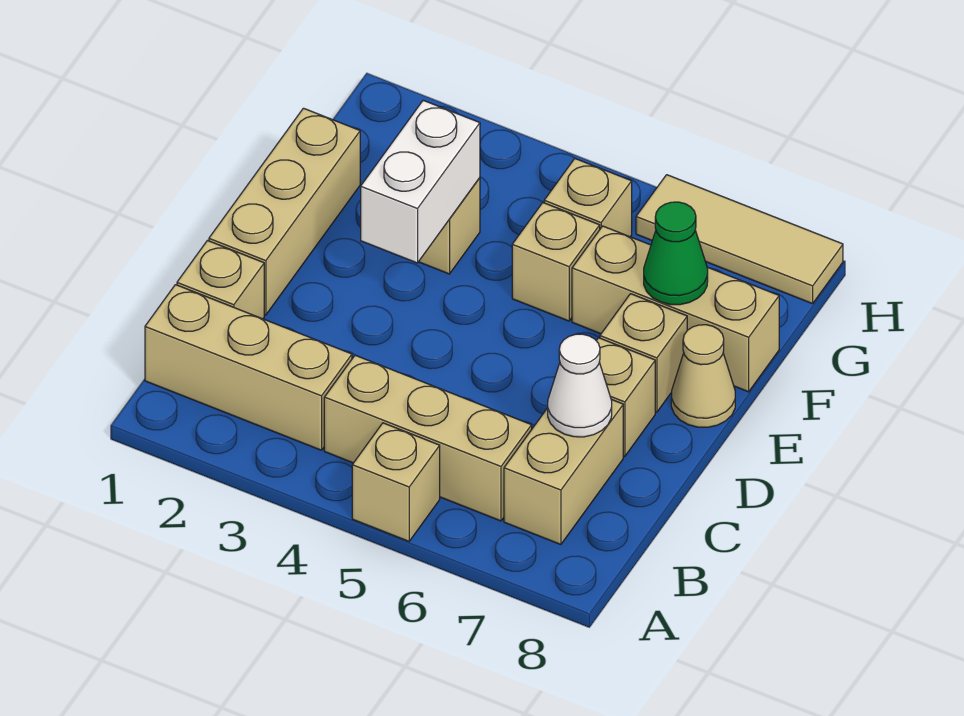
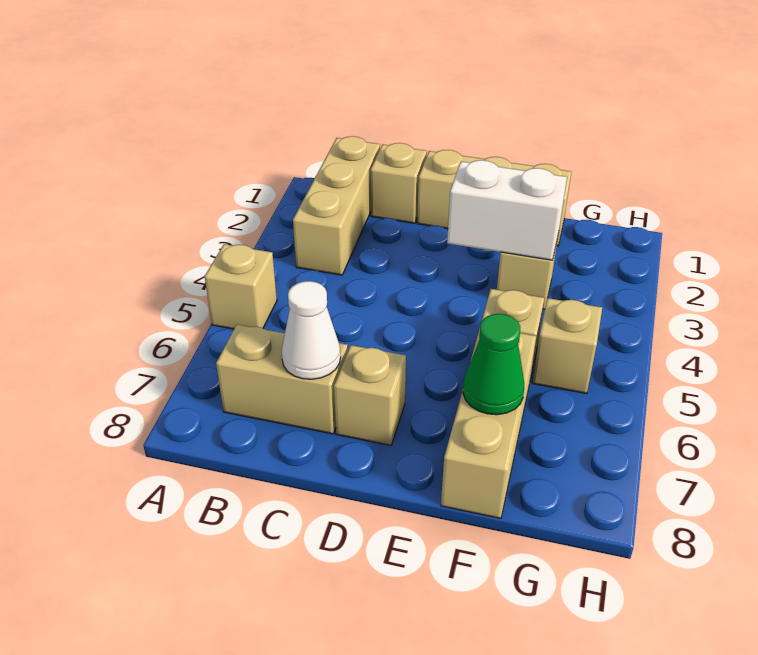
tan brick B4:B6 level 1 -> none
tan brick E7 level 1 -> none
tan cone E8 level 1 -> none
tan tile H6:H8 level 1 -> none

